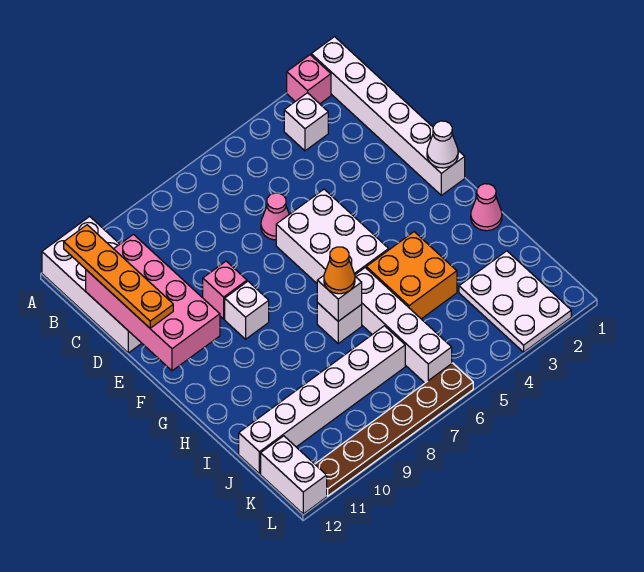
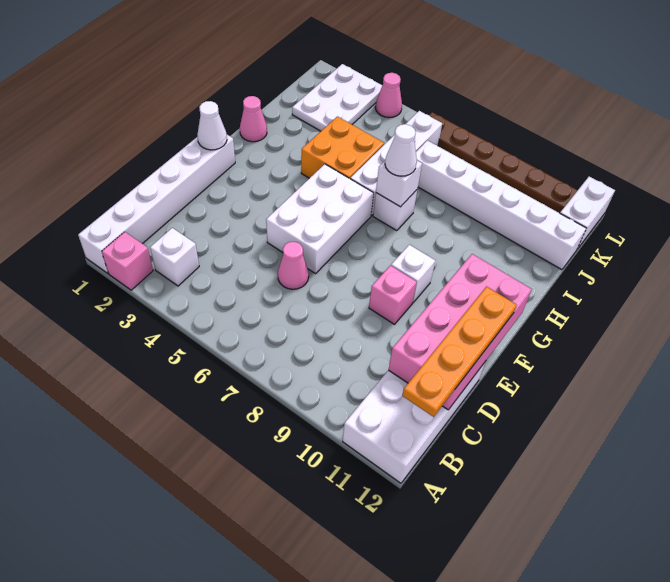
orange cone H7 level 3 -> white cone H7 level 3
none -> pink cone L4 level 1

